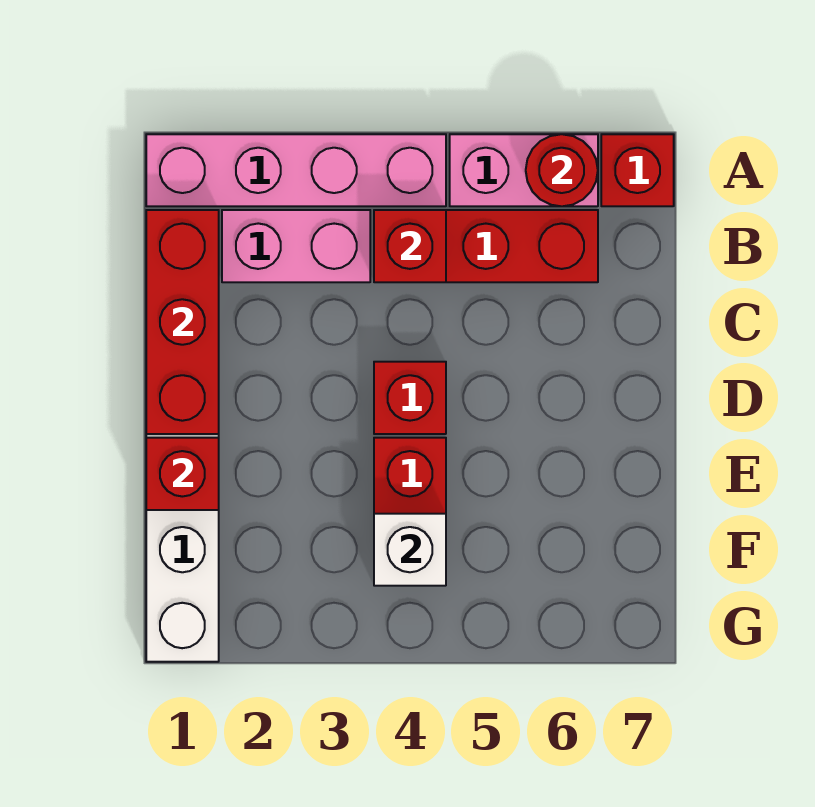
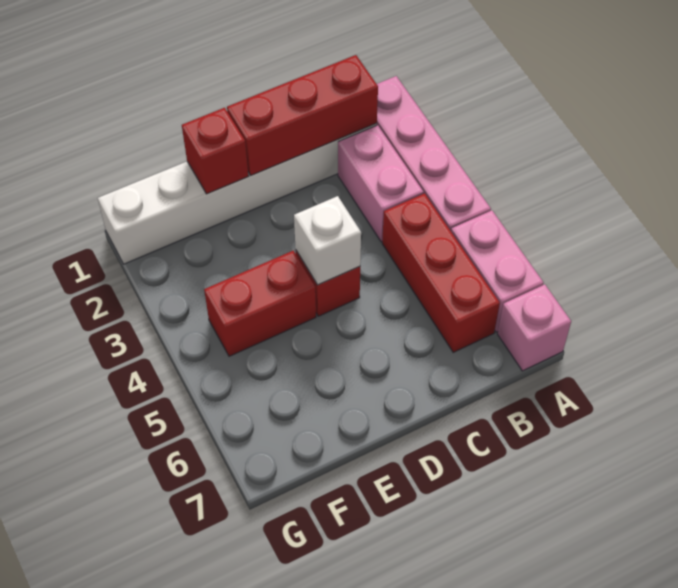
red round brick A6 level 2 -> none
red brick A7 level 1 -> pink brick A7 level 1
red brick B4 level 2 -> none
white brick F4 level 2 -> white brick D4 level 2

